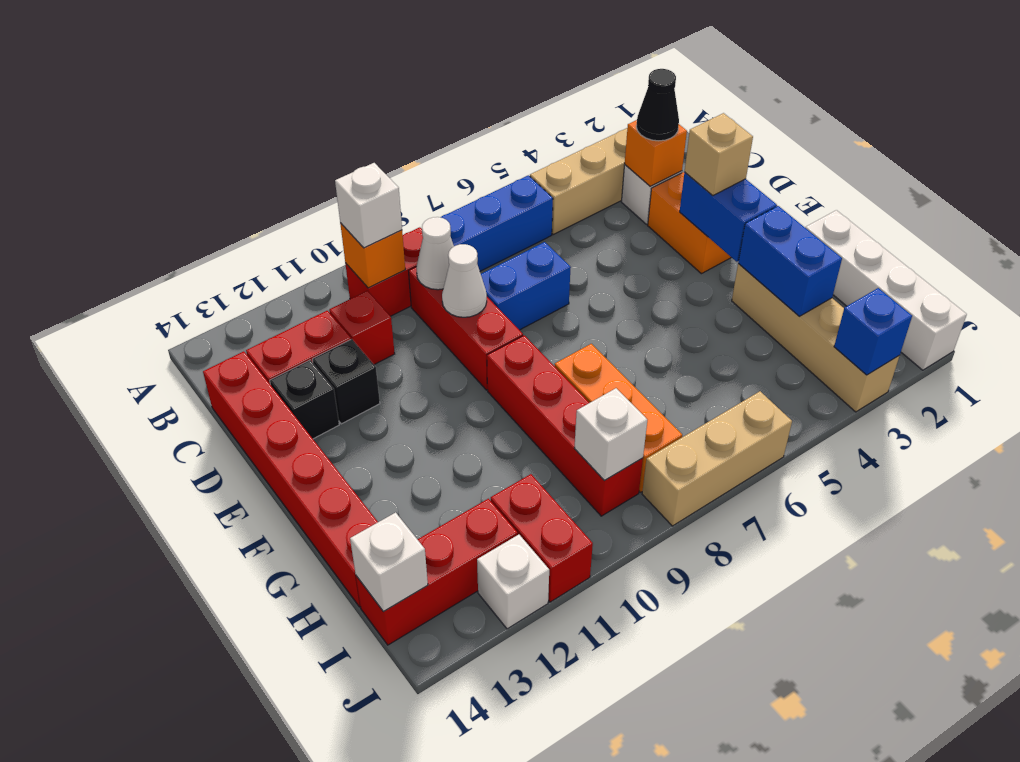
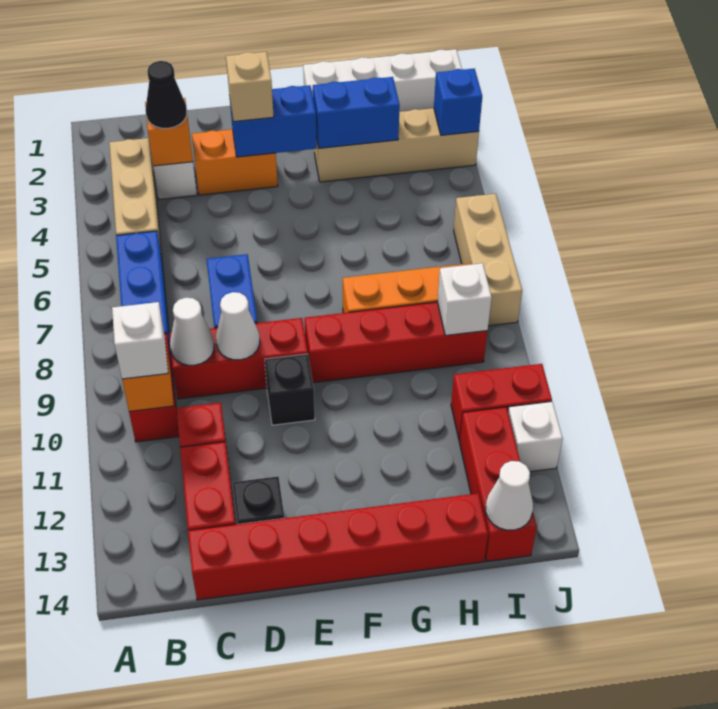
black brick D12 level 1 -> black brick E10 level 1
white brick I14 level 2 -> white cone I14 level 2

